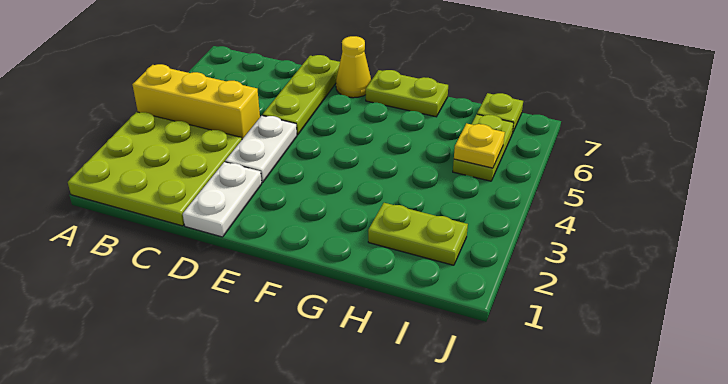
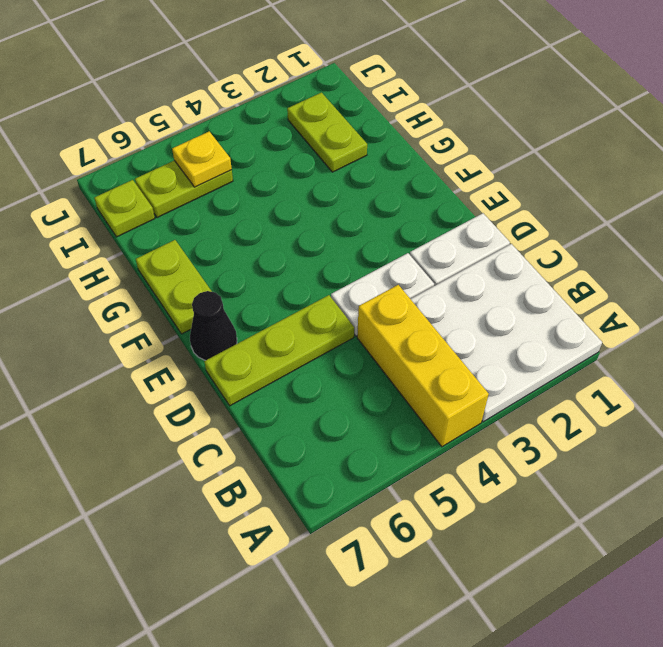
lime plate A1:C3 level 1 -> white plate A1:C3 level 1
yellow cone E7 level 1 -> black cone E7 level 1

